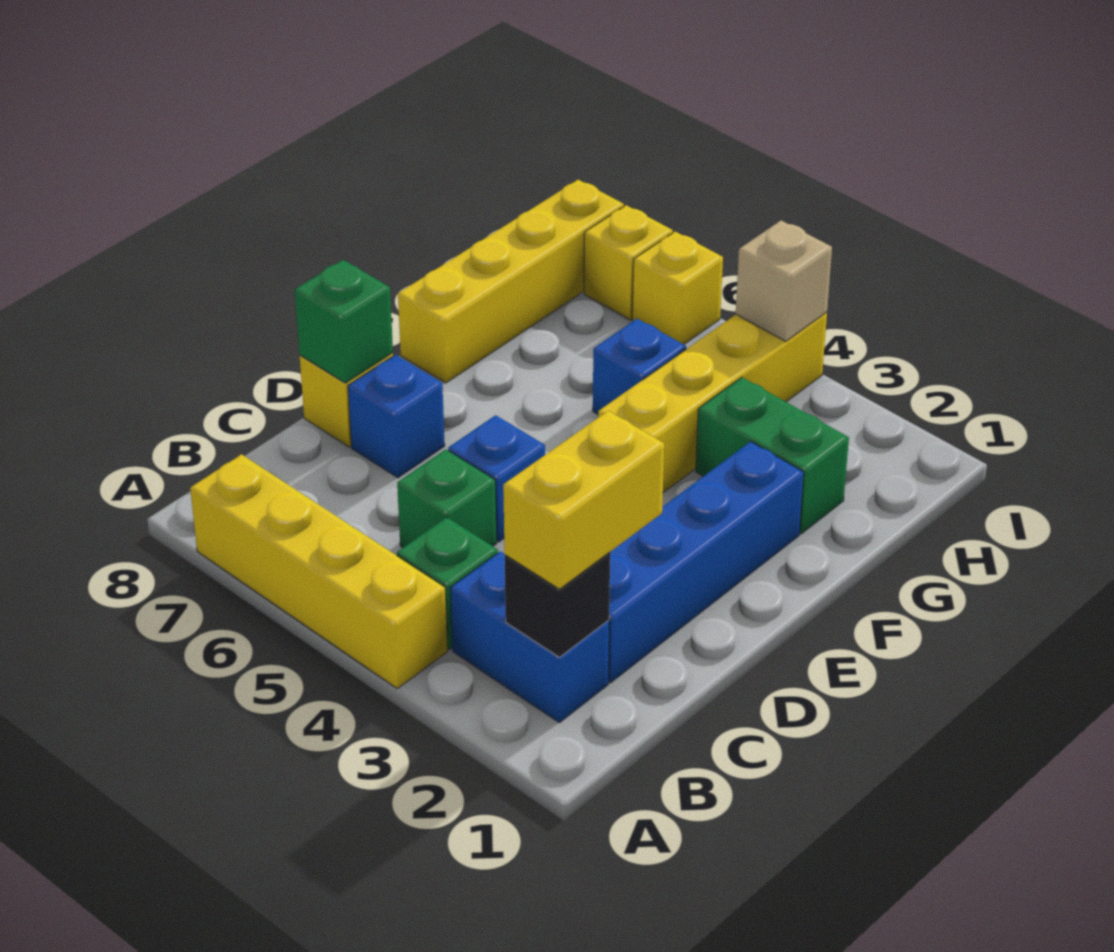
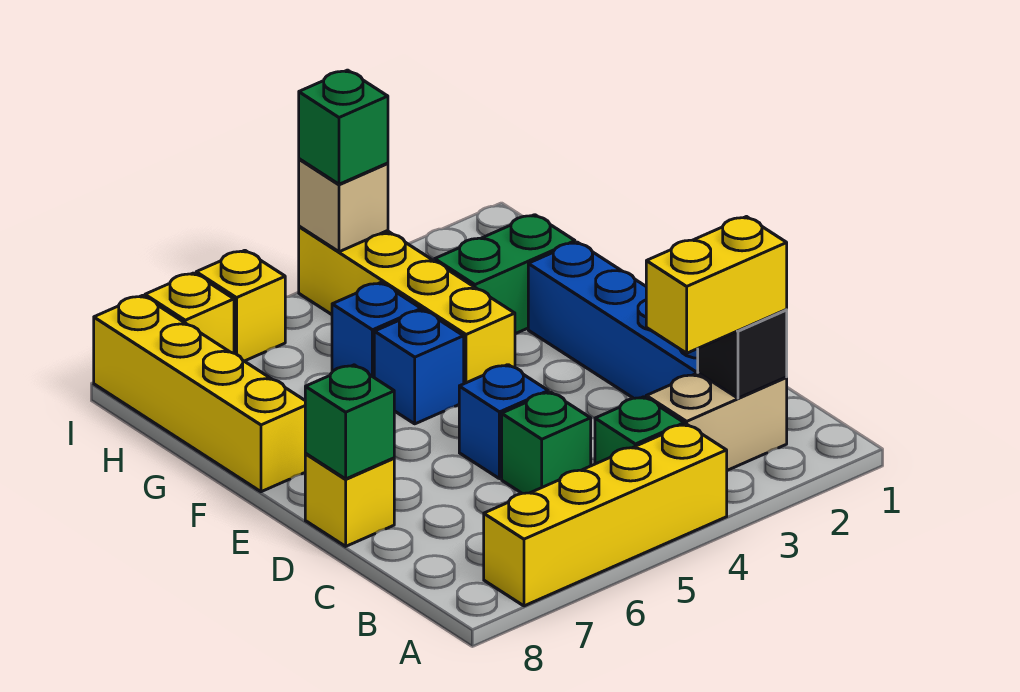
blue brick B2:B3 level 1 -> tan brick B2:B3 level 1
yellow brick B2:C2 level 3 -> yellow brick B2:B3 level 3
blue brick D7 level 1 -> blue brick F5 level 1
none -> green brick I4 level 3

